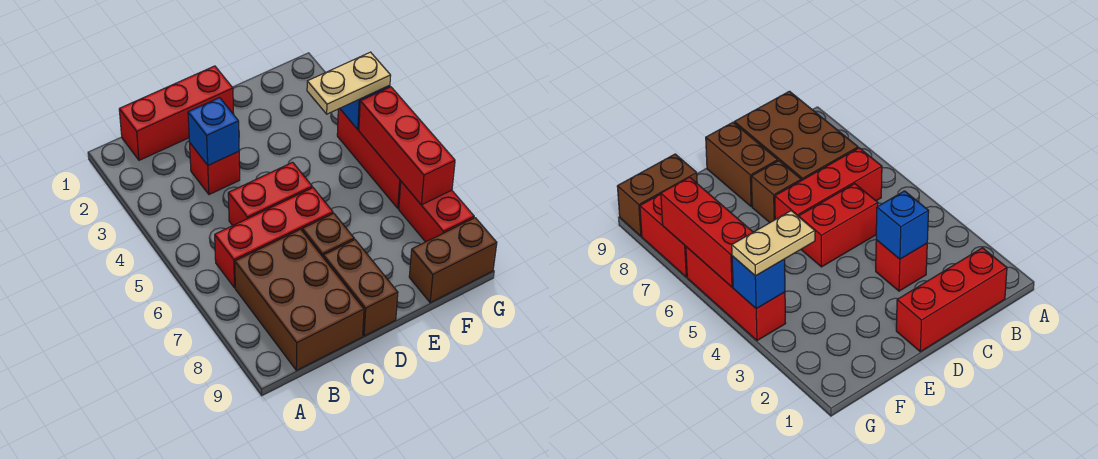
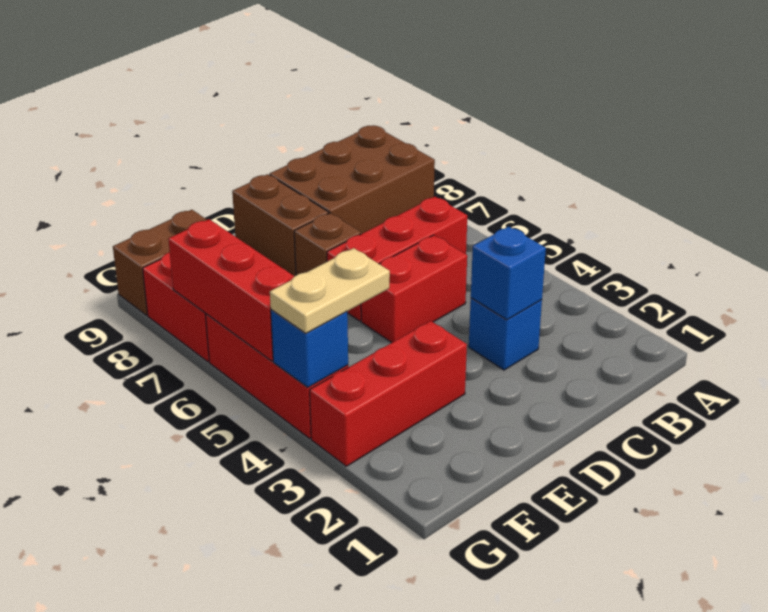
red brick B1:D1 level 1 -> red brick E3:G3 level 1
brown brick B7:C9 level 1 -> brown brick A8:C9 level 1
red brick C3 level 1 -> blue brick C3 level 1

